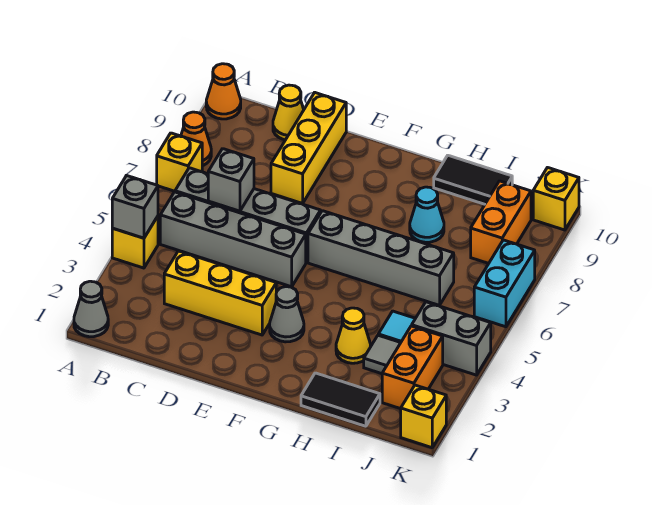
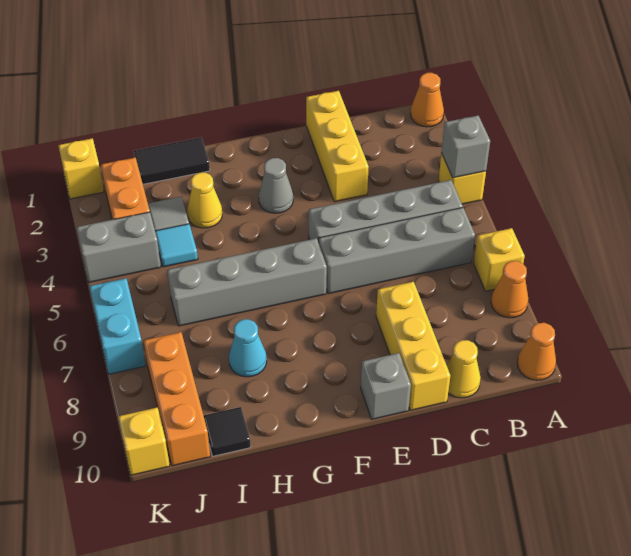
grey cone A1 level 1 -> orange cone A1 level 1
yellow brick C3:E3 level 1 -> yellow brick D1:D3 level 1
grey brick C6 level 2 -> grey brick E10 level 1
black tile H10:I10 level 1 -> black tile I10 level 1
orange brick J8:J9 level 1 -> orange brick J8:J10 level 1

